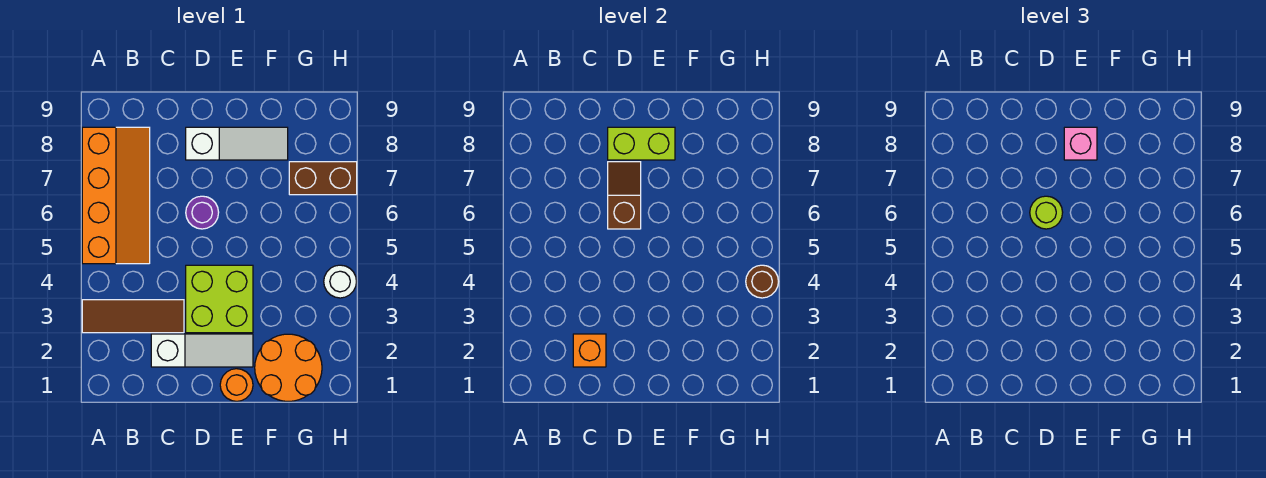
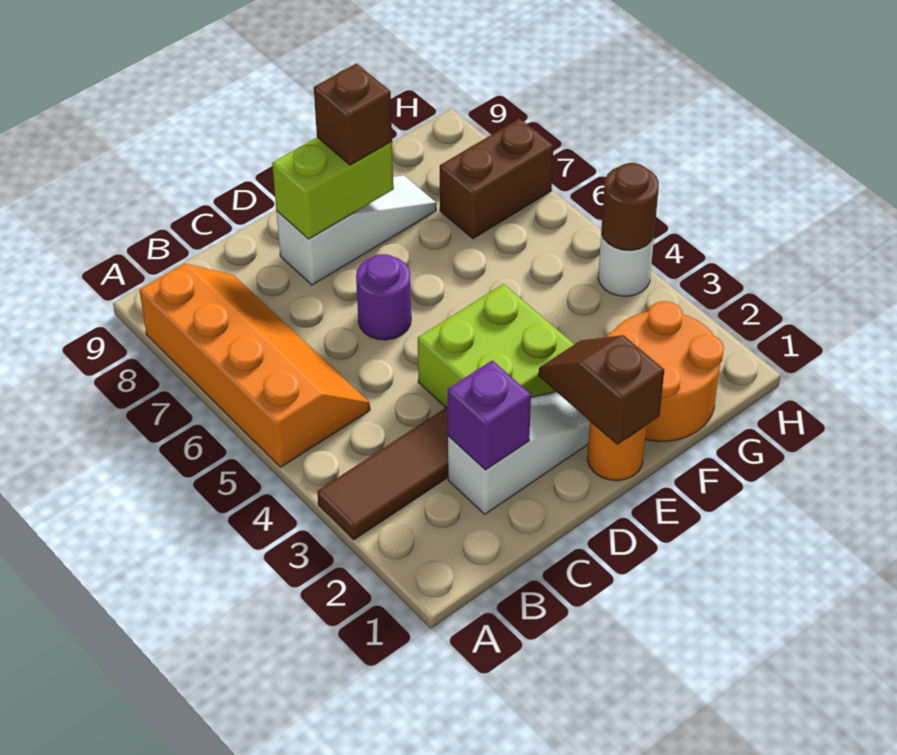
orange brick C2 level 2 -> purple brick C2 level 2
brown slope D6:D7 level 2 top 6 -> brown slope E1:E2 level 2 top 1
lime round brick D6 level 3 -> none
pink brick E8 level 3 -> brown brick E8 level 3

